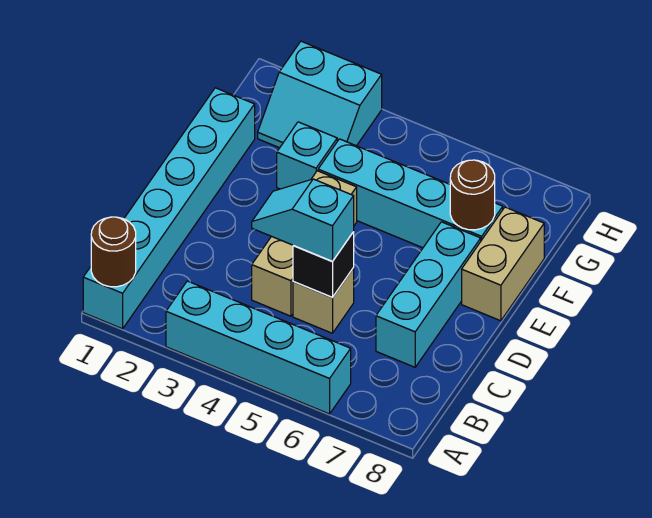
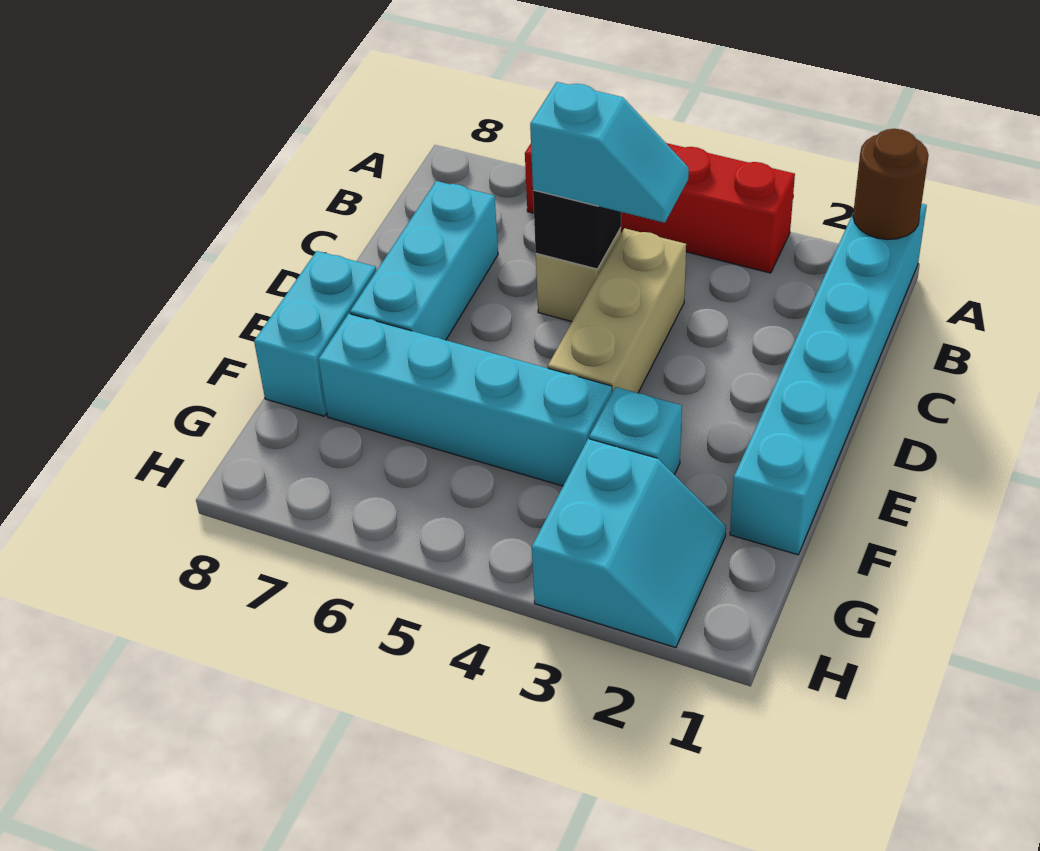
cyan brick A3:A6 level 1 -> red brick A3:A6 level 1
tan brick E8:F8 level 1 -> cyan brick E8:F8 level 1
brown round brick F7 level 2 -> none
cyan slope G2:H3 level 1 top H -> cyan slope G2:H3 level 1 top 3

